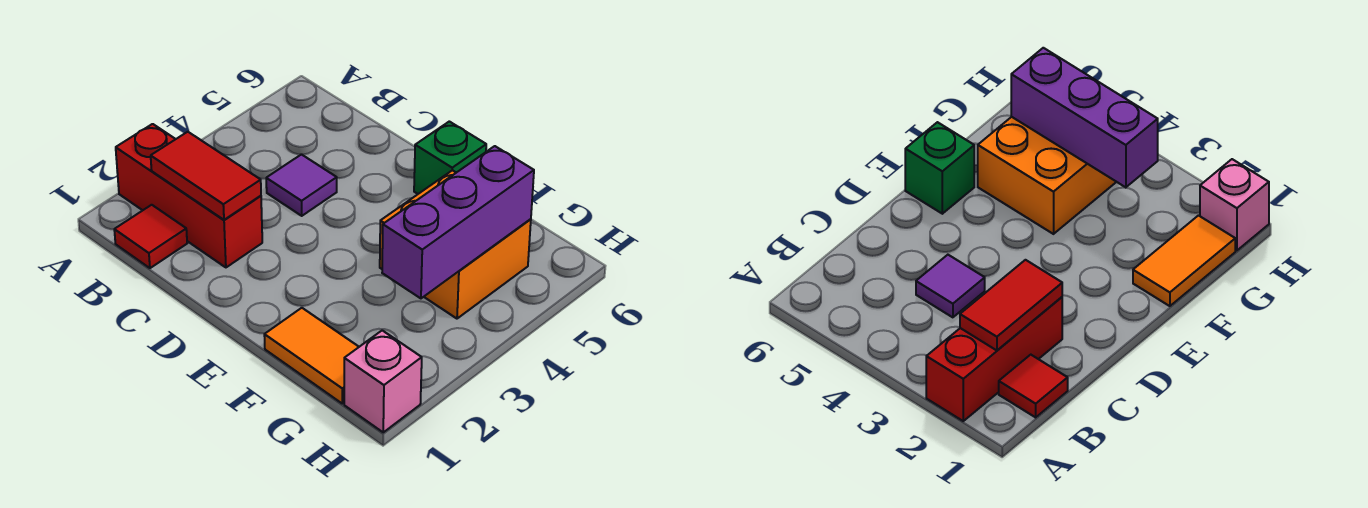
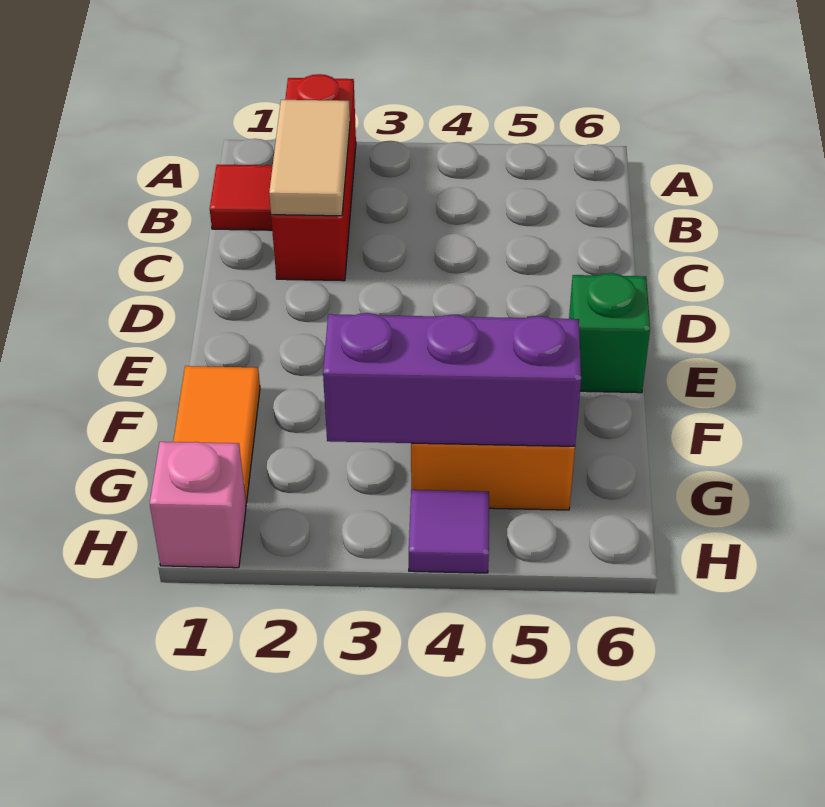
red tile B2:C2 level 2 -> tan tile B2:C2 level 2
purple tile C4 level 1 -> purple tile H4 level 1

